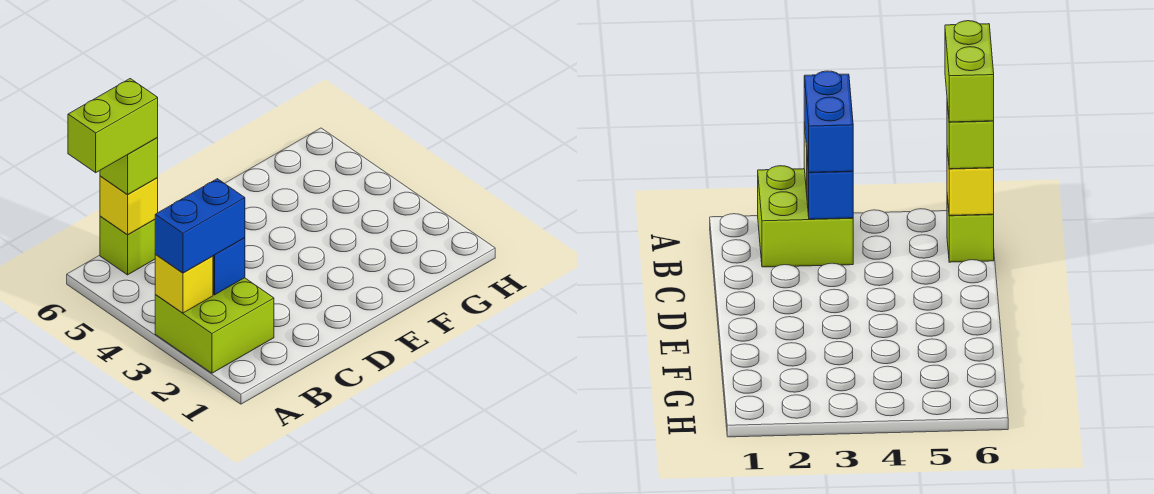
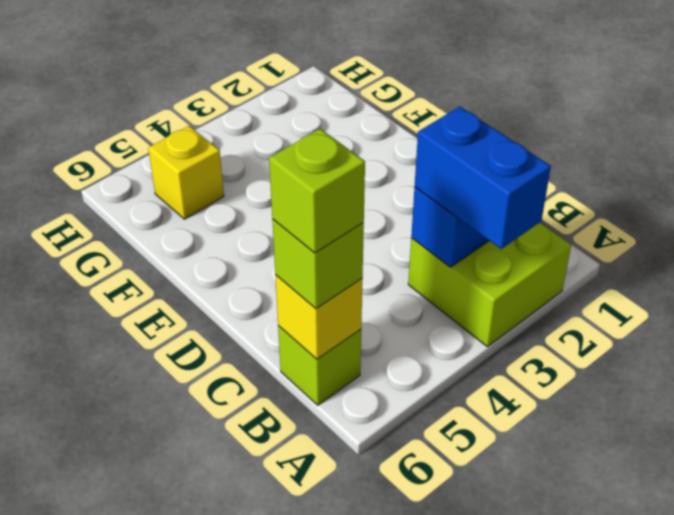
yellow brick A3 level 2 -> yellow brick G5 level 1
lime brick A6:B6 level 4 -> lime brick B6 level 4

